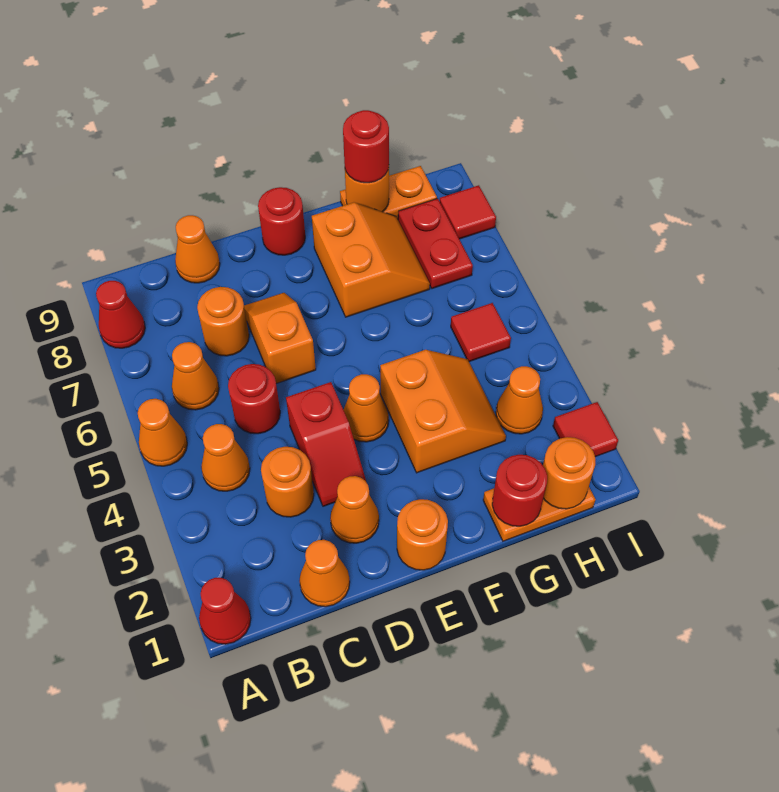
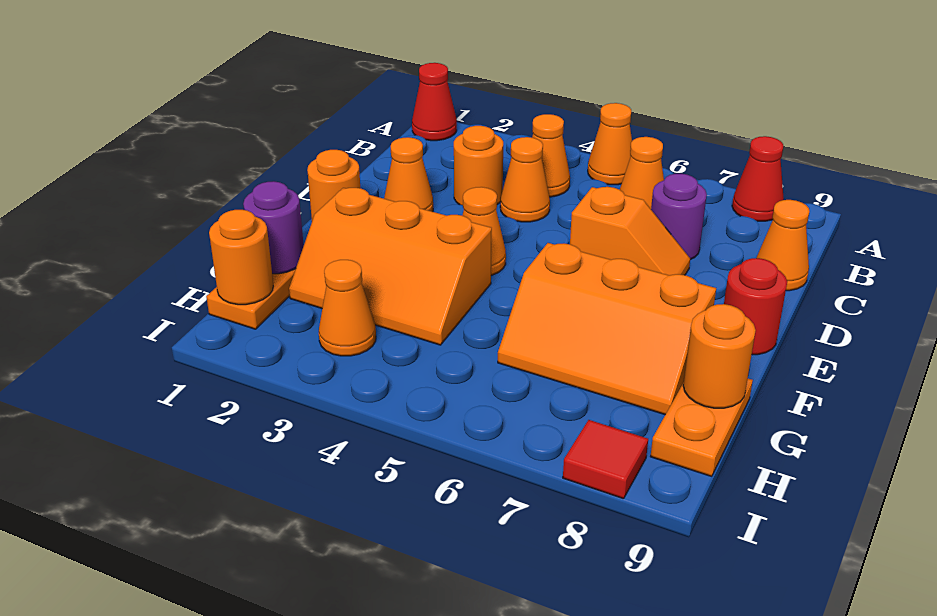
orange cone C1 level 1 -> orange cone C4 level 1
red round brick C5 level 1 -> none
orange round brick C7 level 1 -> purple round brick C7 level 1
red slope D3:D4 level 1 top 4 -> none
orange slope F3:G4 level 1 top F -> orange slope F2:G4 level 1 top F
orange slope F7:G8 level 1 top F -> orange slope F6:G8 level 1 top F
red round brick G1 level 2 -> purple round brick G1 level 2
red round brick G9 level 3 -> none
red tile H5 level 1 -> none
red plate H7:H8 level 1 -> none
red tile I2 level 1 -> none

